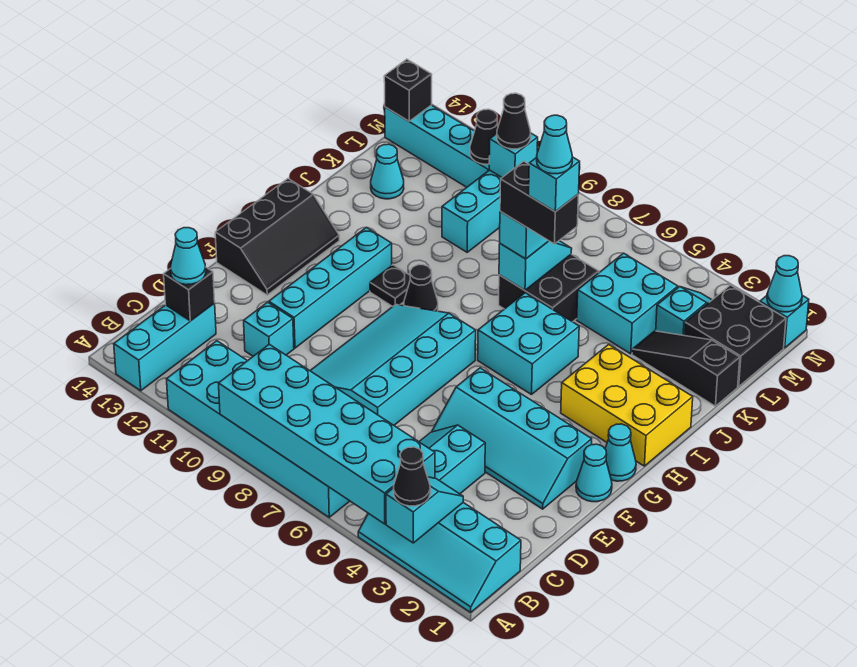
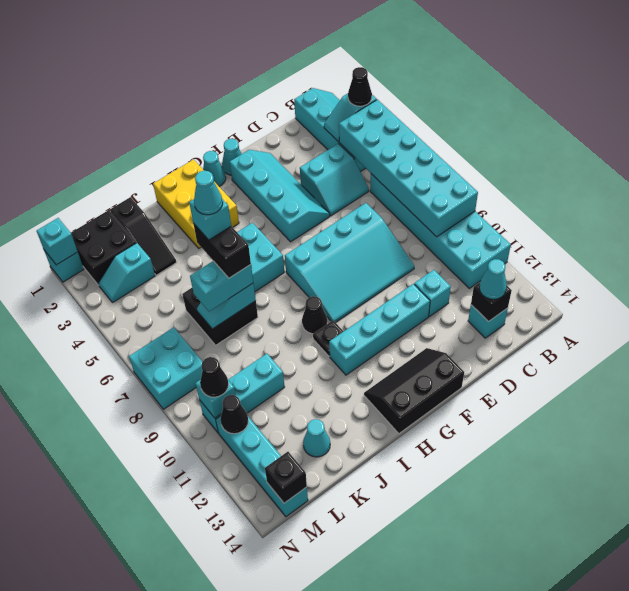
cyan brick A13:C13 level 1 -> cyan brick C13 level 1
cyan brick K4:L5 level 1 -> cyan brick M7:N8 level 1
cyan cone N1 level 2 -> cyan brick N1 level 2

